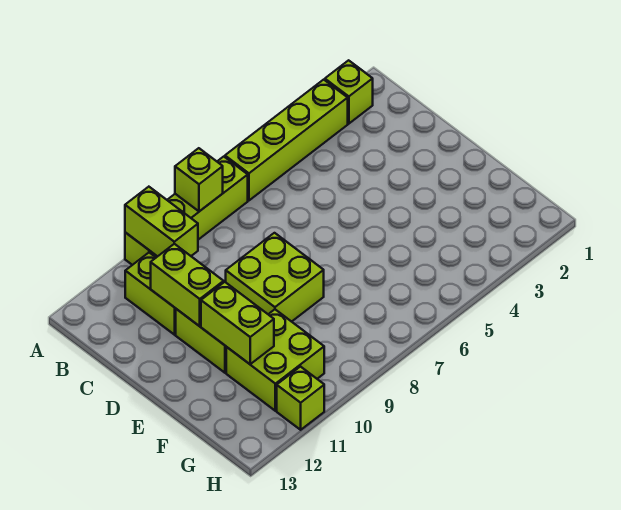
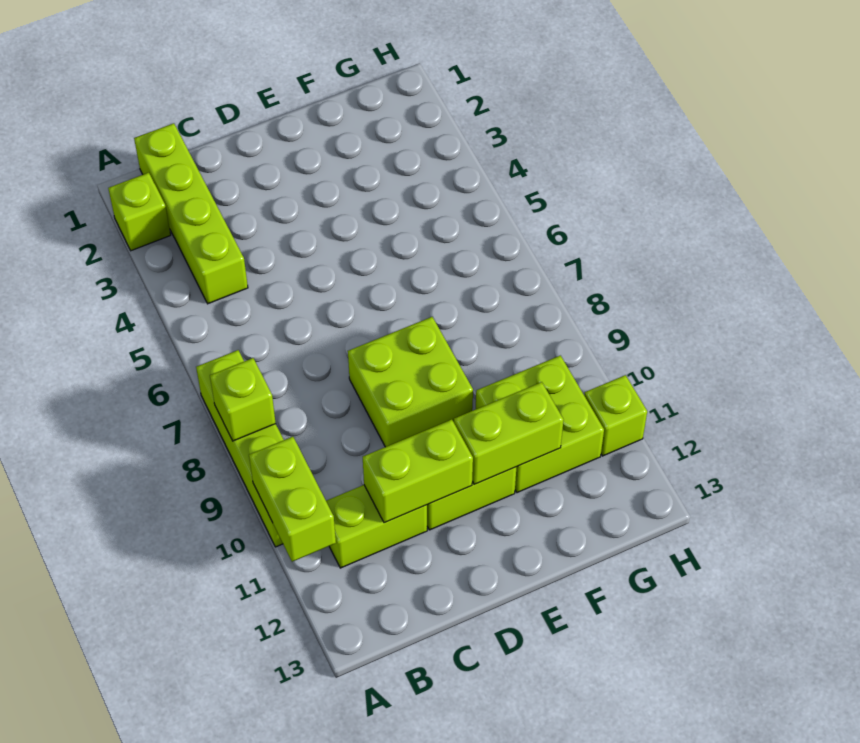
lime brick A3:A6 level 1 -> lime brick B1:B4 level 1
lime brick A10:B10 level 2 -> lime brick A10:A11 level 2

